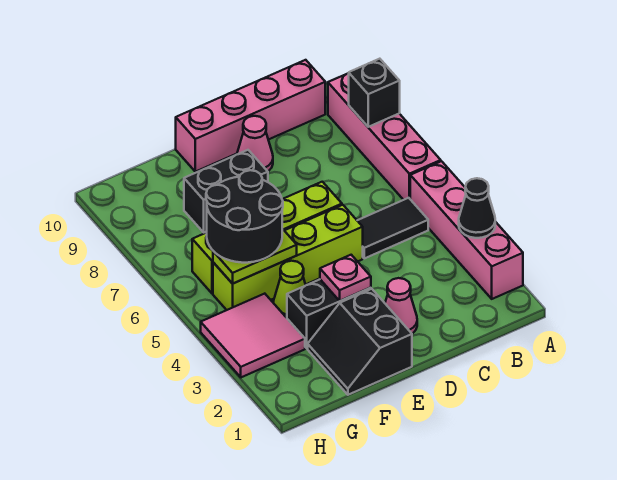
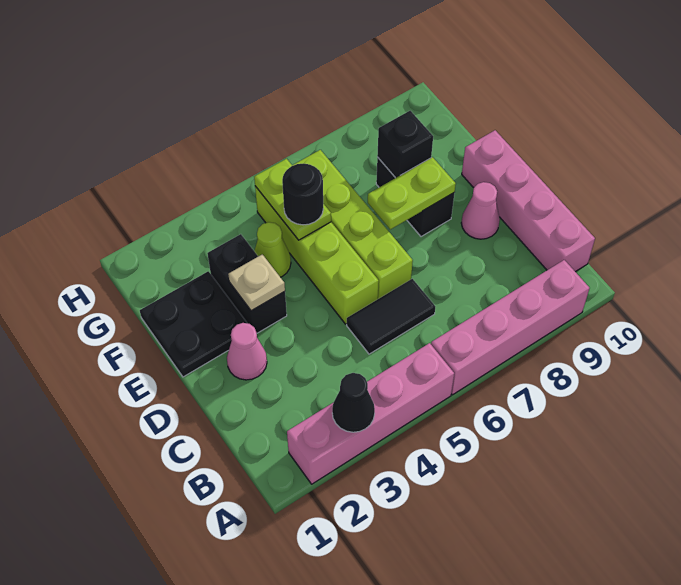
black brick A8 level 2 -> black brick F8 level 2
black tile B5:C5 level 1 -> black tile C5:C6 level 1
black slope E1:F2 level 1 top E -> black plate E1:F2 level 1
pink plate E3 level 2 -> tan plate E3 level 2
none -> lime plate E7:E8 level 2
black round brick F5:G6 level 3 -> black round brick F5 level 3
pink tile G3:H4 level 1 -> none

